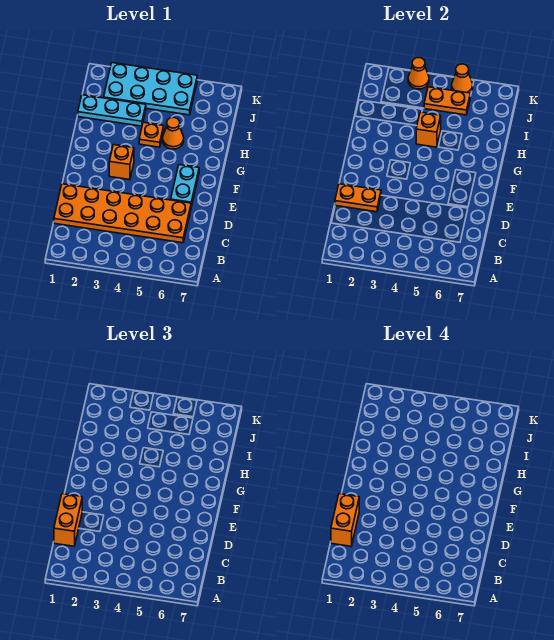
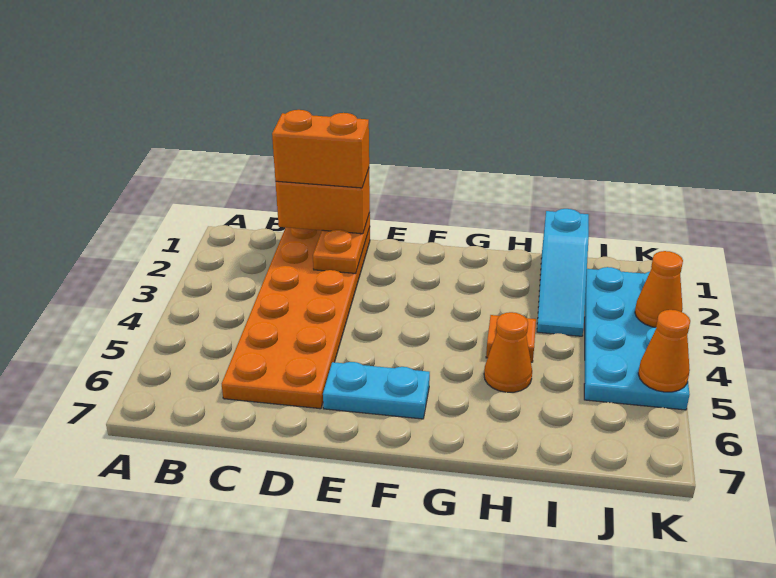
orange brick F3 level 1 -> none
orange brick H4 level 2 -> none
cyan plate I1:I3 level 1 -> cyan slope I1:I3 level 1 top 1
orange plate J4:J5 level 2 -> none

